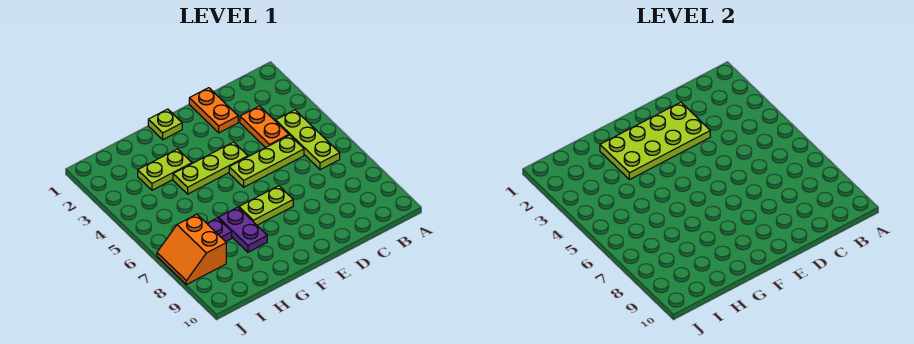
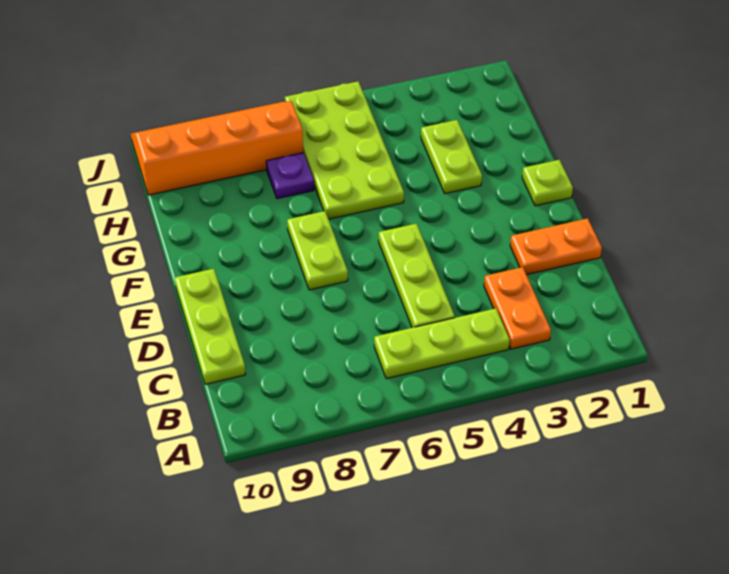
orange plate C3:C4 level 1 -> orange plate B3:C3 level 1
lime plate D2:G3 level 2 -> lime plate G5:J6 level 1
lime plate E4:G4 level 1 -> lime plate C10:E10 level 1
purple plate G7:G8 level 1 -> none
orange slope I7:J8 level 1 top I -> orange slope I7:J10 level 1 top I

